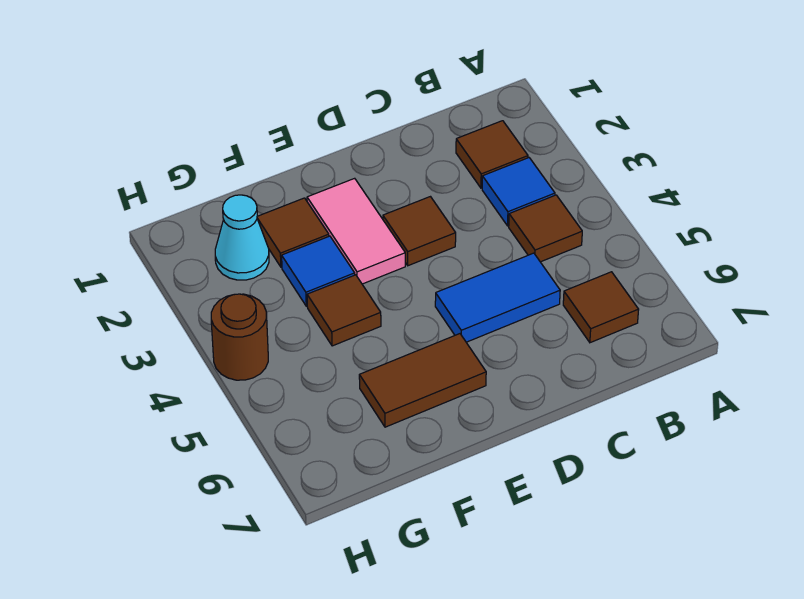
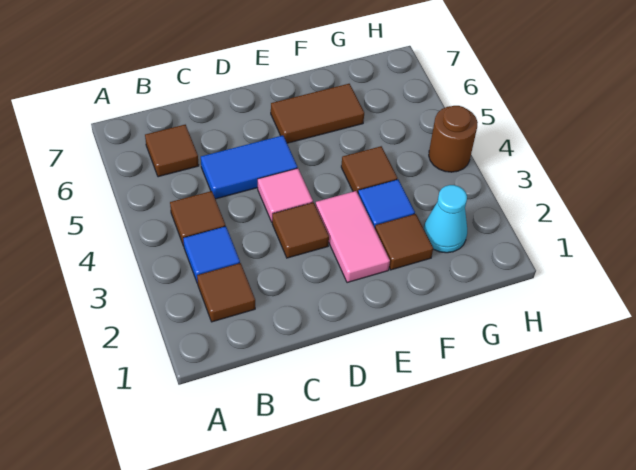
none -> pink tile D4 level 1

